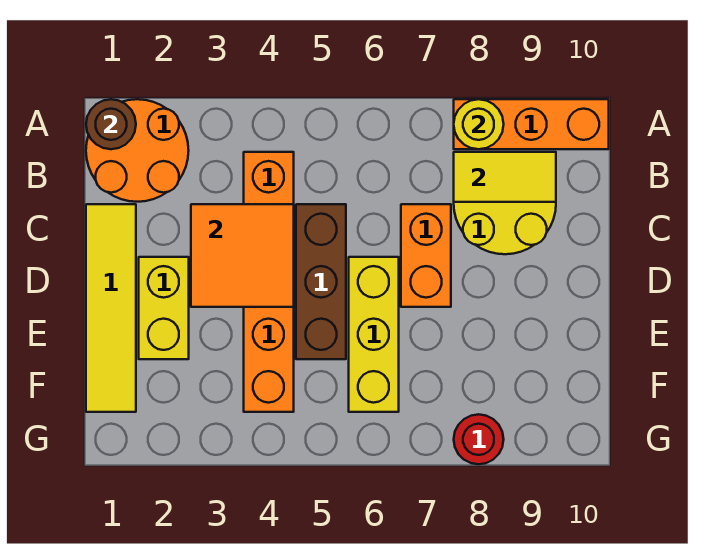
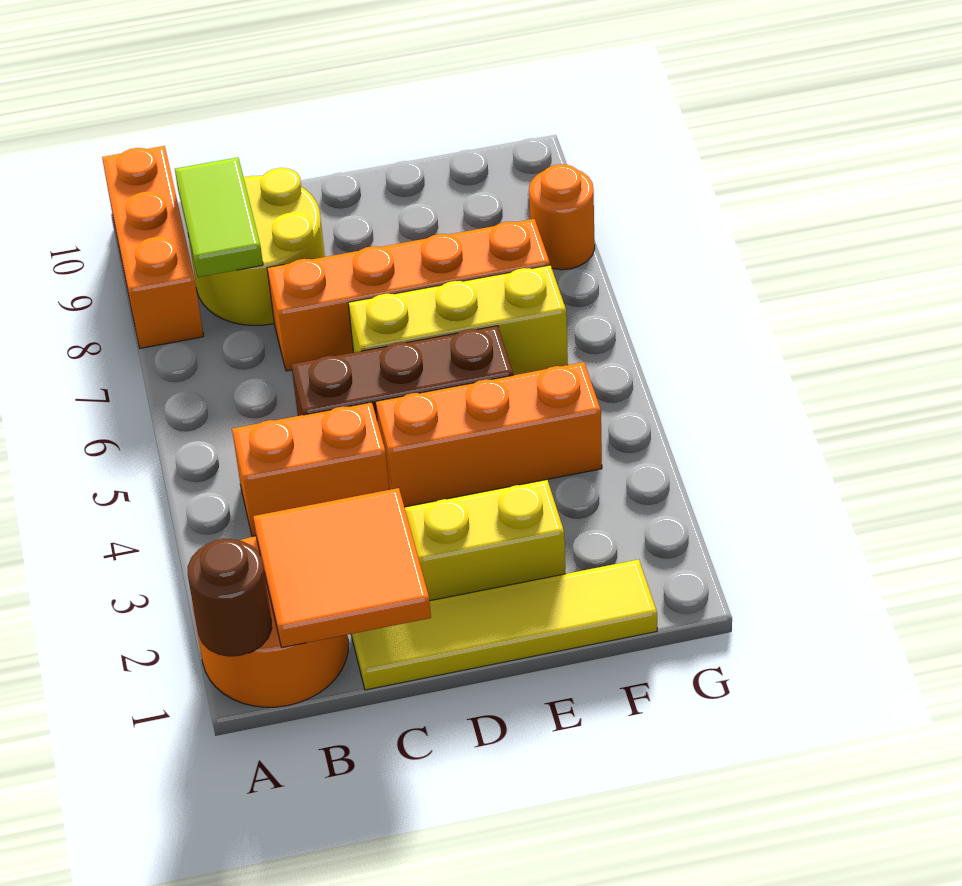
yellow round brick A8 level 2 -> none
yellow tile B8:B9 level 2 -> lime tile B8:B9 level 2
orange tile C3:D4 level 2 -> orange tile B1:C2 level 2
orange brick C7:D7 level 1 -> orange brick C7:F7 level 1
red round brick G8 level 1 -> orange round brick G8 level 1

